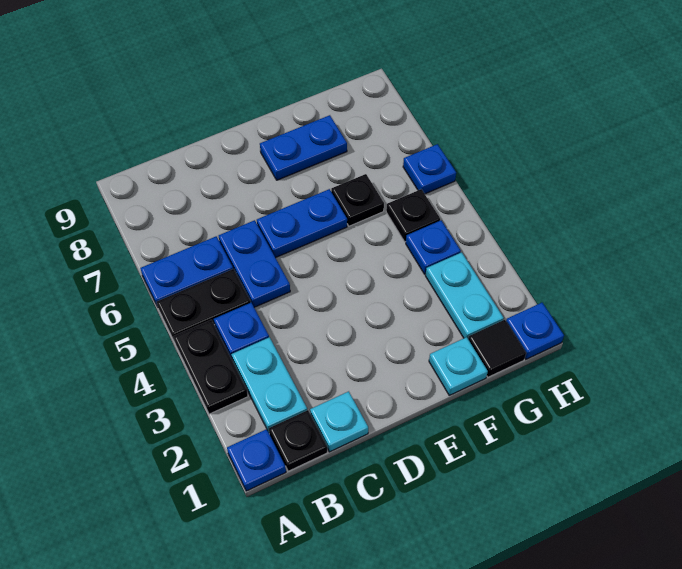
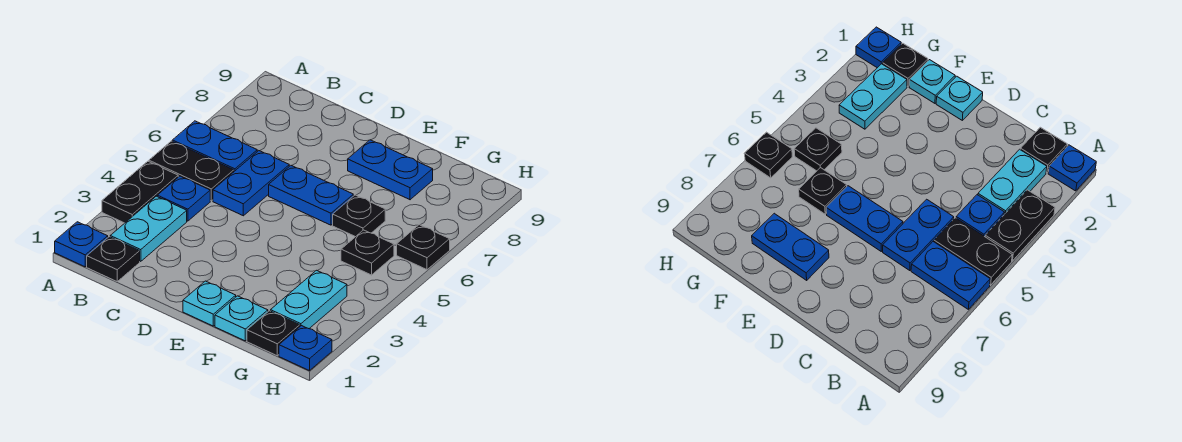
cyan plate C1 level 1 -> cyan plate E1 level 1
black tile G1 level 1 -> black plate G1 level 1
blue plate G4 level 1 -> none
blue plate H6 level 1 -> black plate H6 level 1

